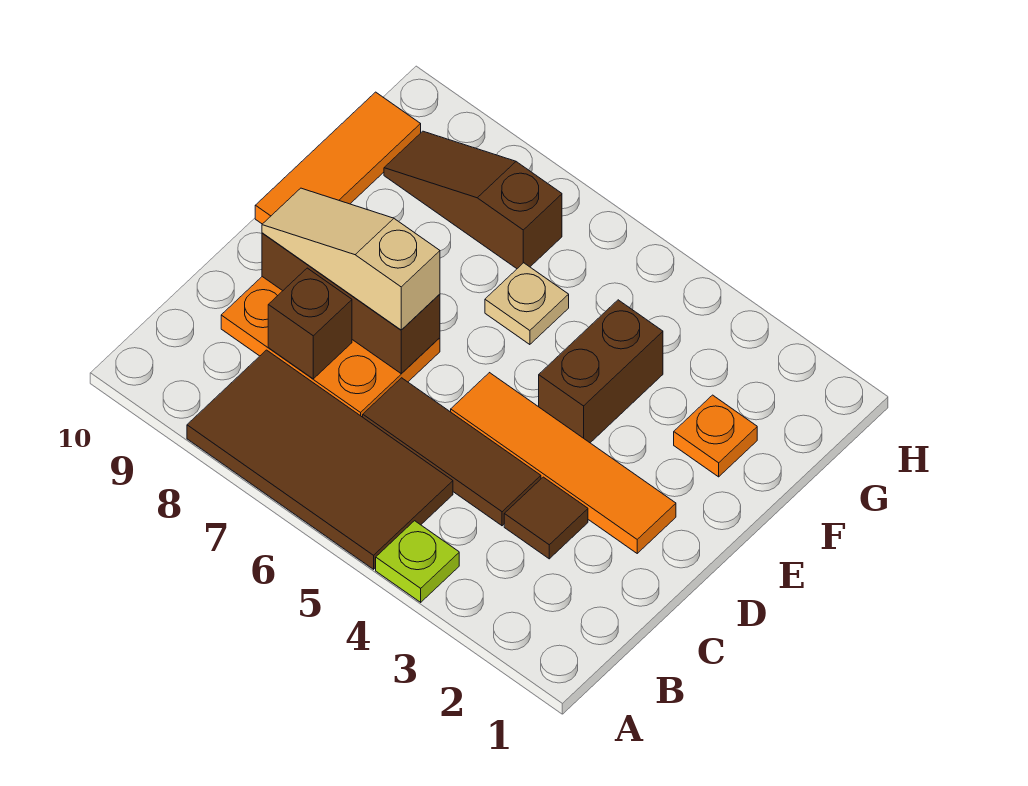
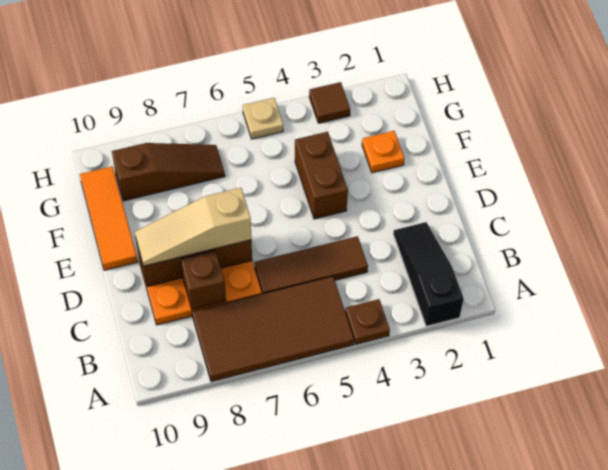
none -> black slope A2:C2 level 1 top A
lime plate A4 level 1 -> brown plate A4 level 1
brown tile C3 level 1 -> brown tile H3 level 1
orange tile D2:D5 level 1 -> none
tan plate F6 level 1 -> tan plate H5 level 1
brown slope G7:G9 level 1 top 7 -> brown slope G7:G9 level 1 top 9

